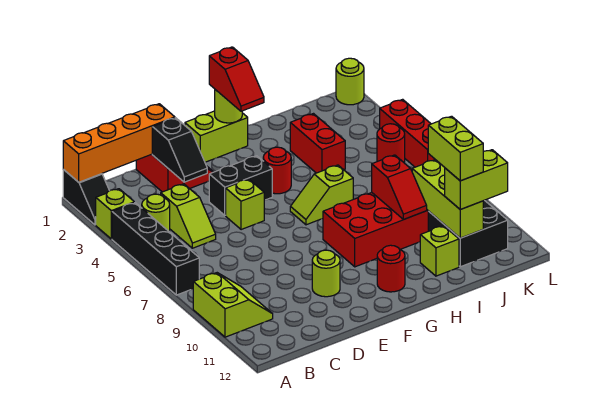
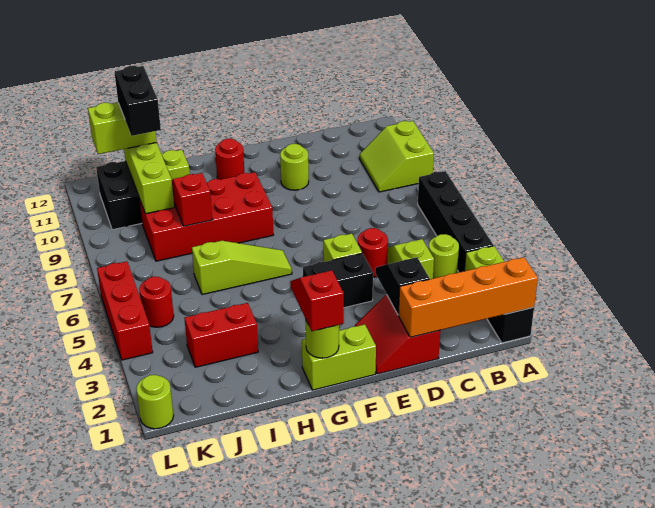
red round brick G4 level 1 -> red round brick D5 level 1
lime slope G6:H6 level 1 top H -> lime slope G6:I6 level 1 top I
red brick I3:I4 level 1 -> red brick I3:J3 level 1
lime brick J10:J11 level 4 -> black brick J10:J11 level 4

